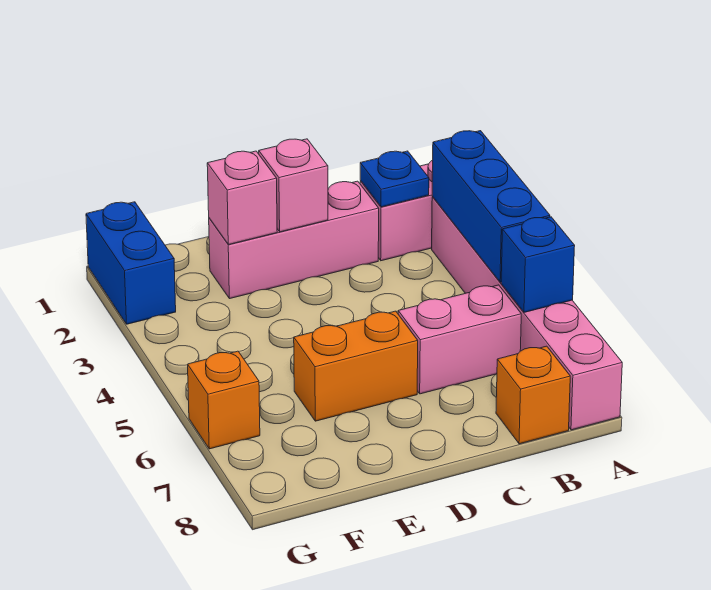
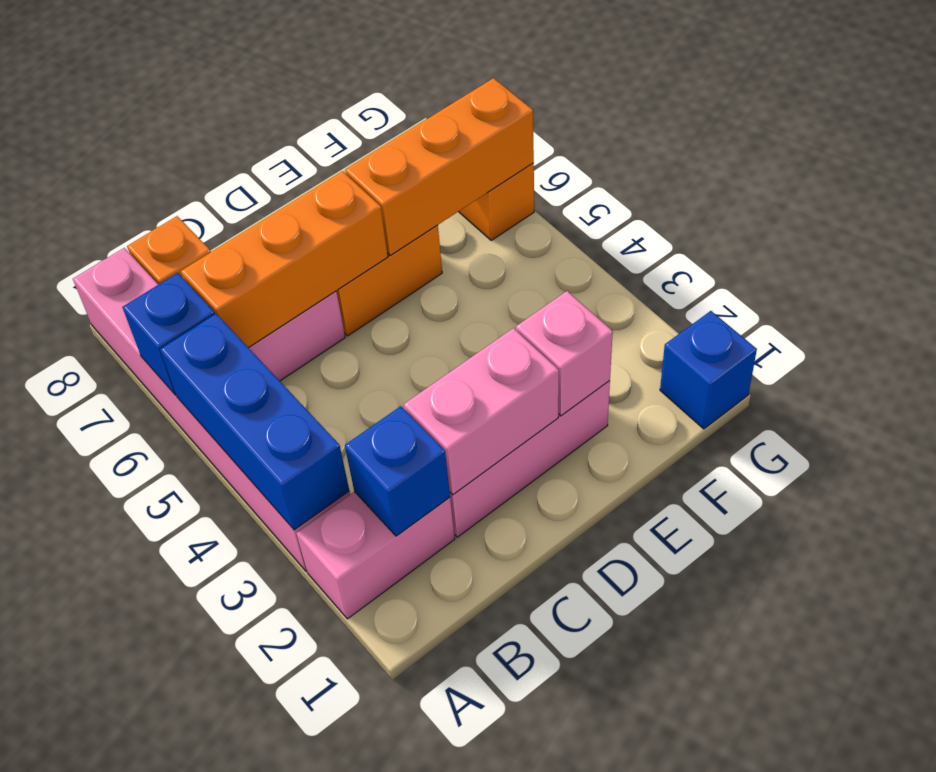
blue plate B2 level 2 -> blue brick B2 level 2
none -> orange brick B6:D6 level 2
pink brick D2 level 2 -> pink brick C2:D2 level 2
none -> orange brick E6:G6 level 2
blue brick G1:G2 level 1 -> blue brick G1 level 1

